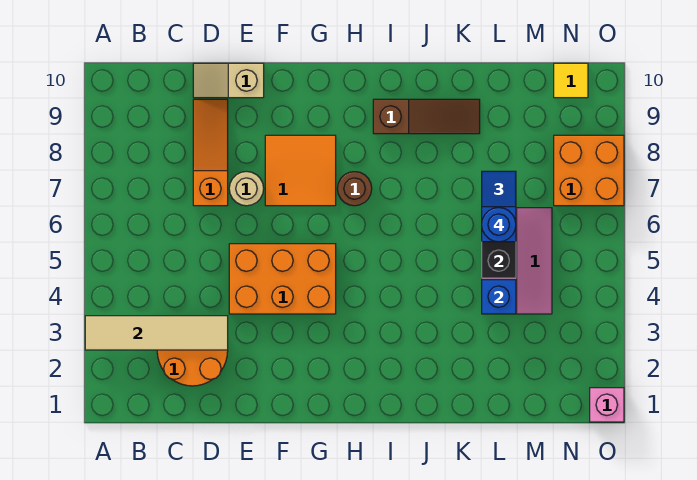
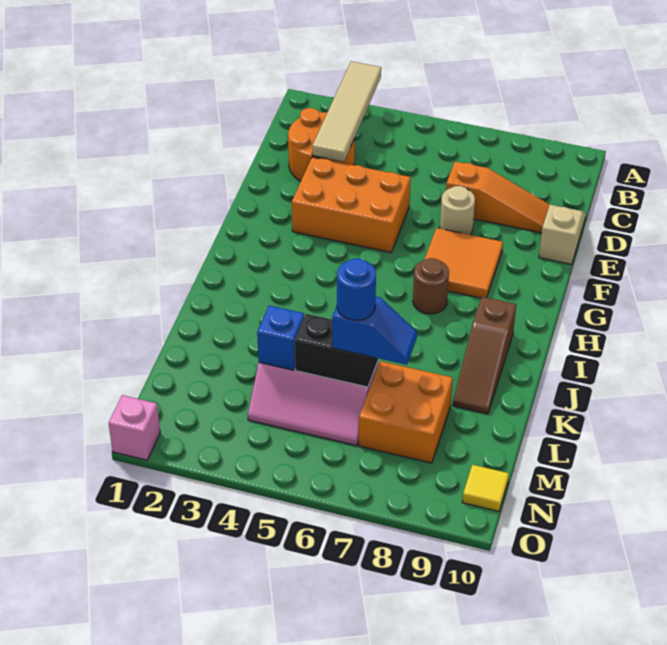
orange brick E4:G5 level 1 -> orange brick E3:F5 level 1
orange brick N7:O8 level 1 -> orange brick L7:M8 level 1

